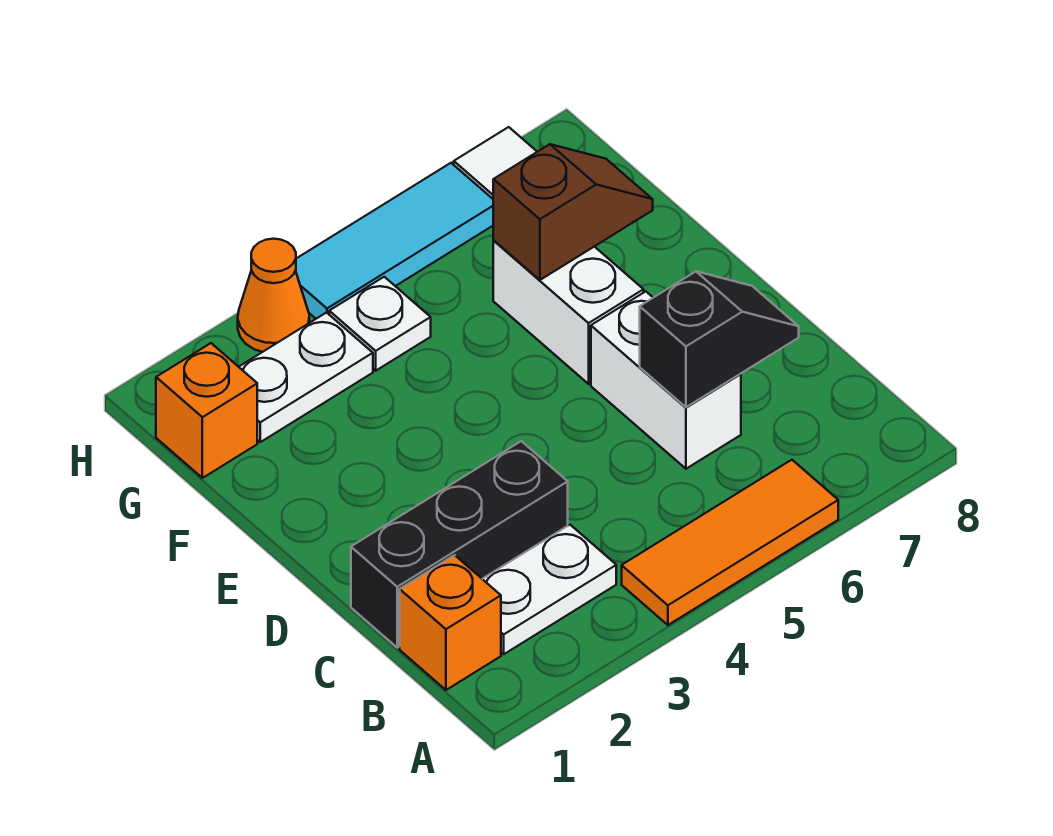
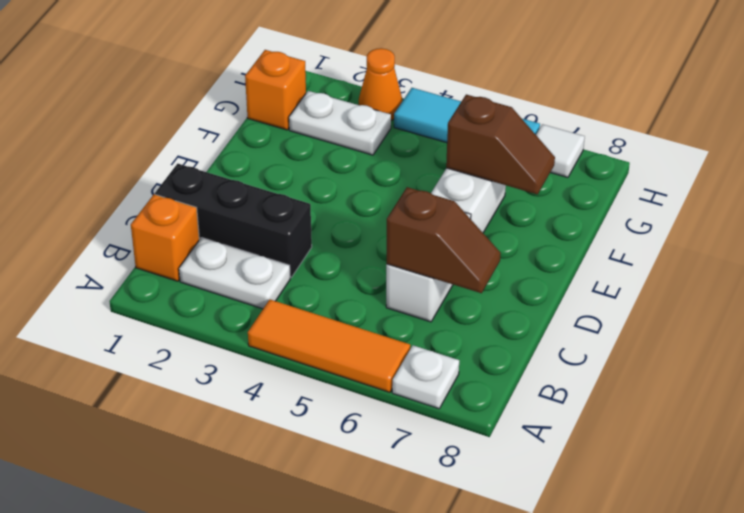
black slope C6:C7 level 2 top 6 -> brown slope C6:C7 level 2 top 6
white plate G4 level 1 -> white plate A7 level 1

